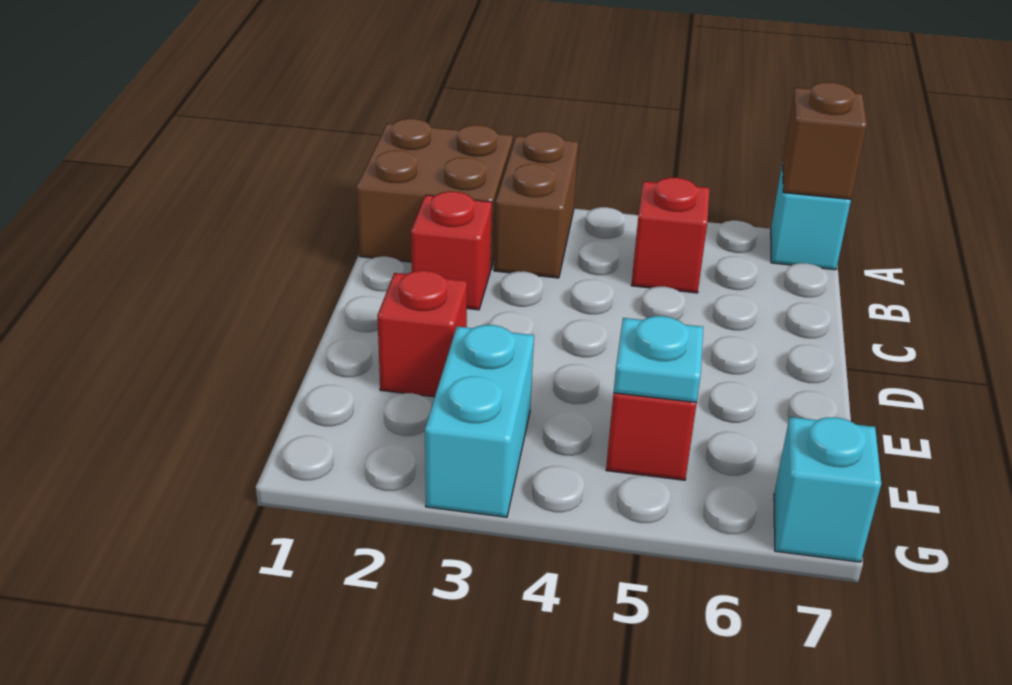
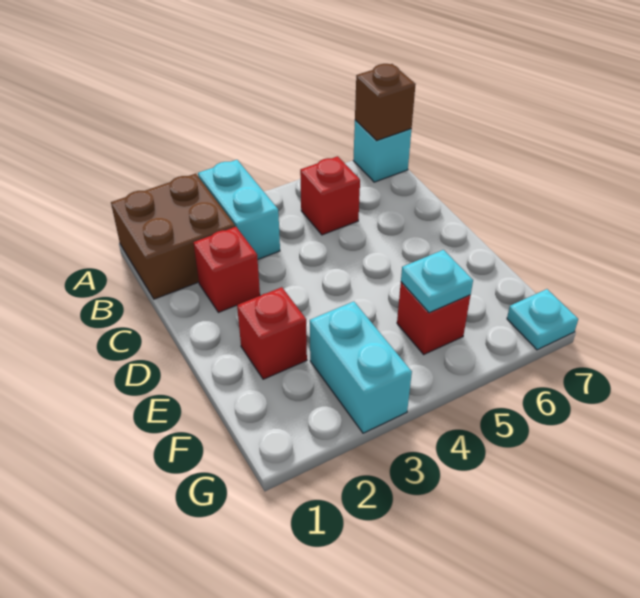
brown brick A3:B3 level 1 -> cyan brick A3:B3 level 1
cyan brick G7 level 1 -> cyan plate G7 level 1

